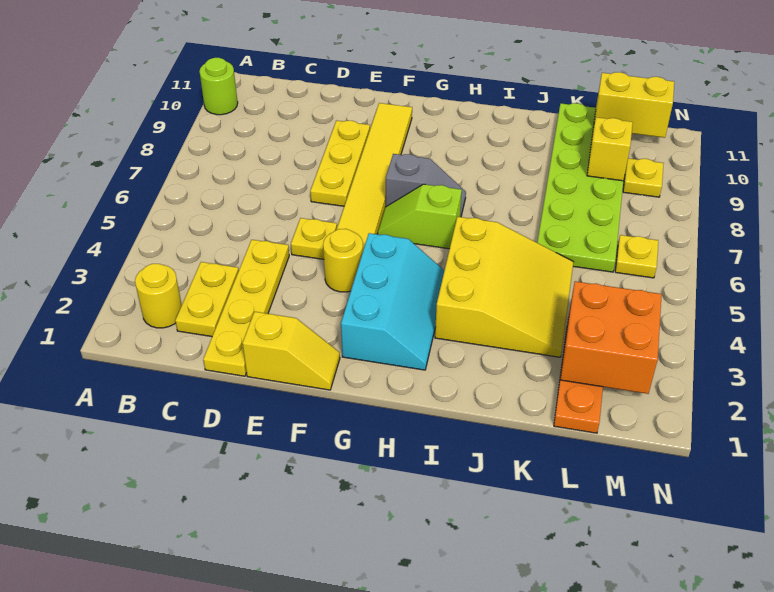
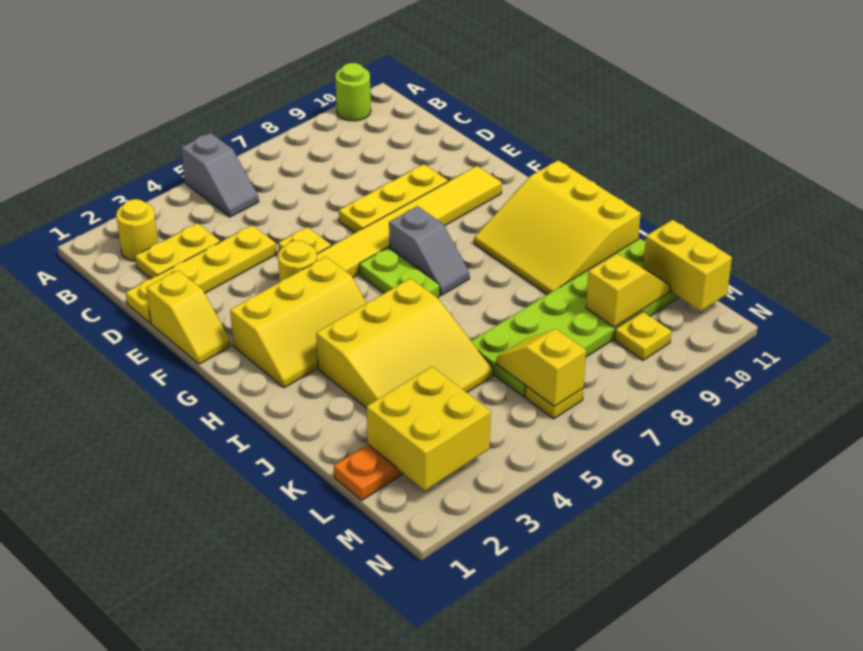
none -> grey slope A5:B5 level 1 top A
cyan slope G2:H4 level 1 top G -> yellow slope G2:H4 level 1 top G
lime slope G6:H6 level 1 top H -> lime plate G6:H6 level 1
none -> yellow slope H9:J11 level 1 top 11
orange brick L2:M3 level 2 -> yellow brick L2:M3 level 2
none -> yellow slope L6:M6 level 2 top M

